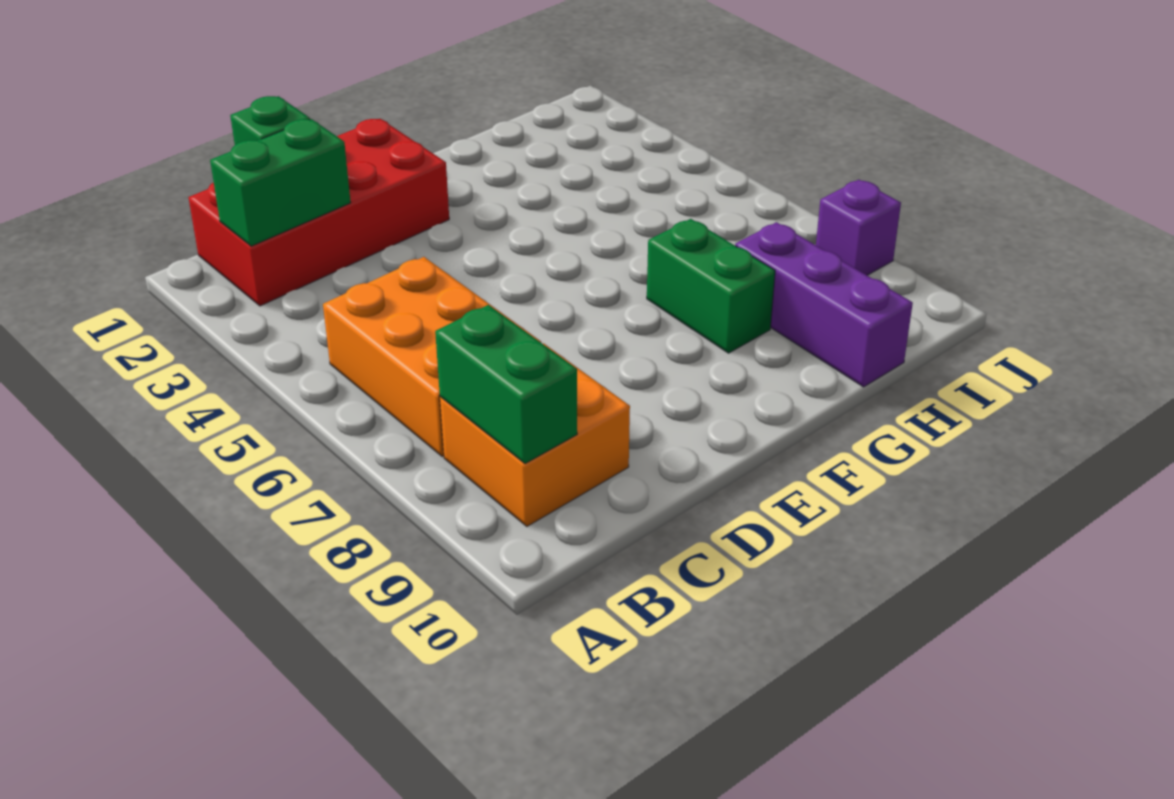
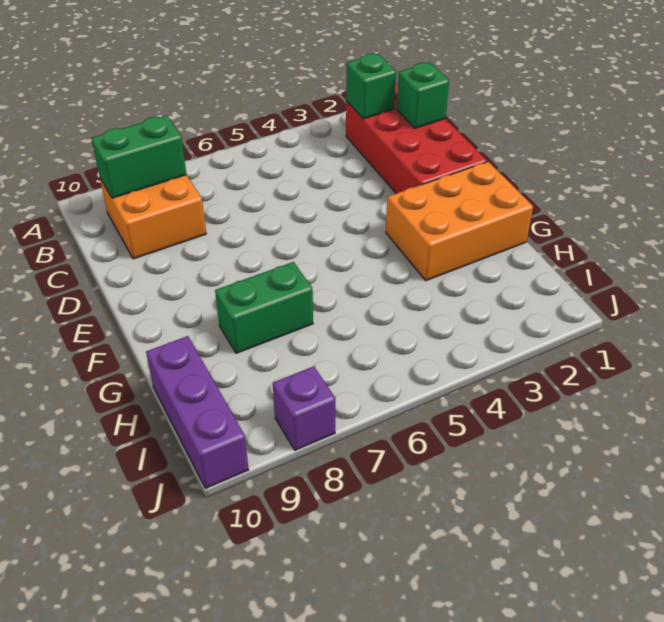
green brick B2:C2 level 2 -> green brick B2 level 2
orange brick B5:C7 level 1 -> orange brick F1:G3 level 1
purple brick H8:H10 level 1 -> purple brick H10:J10 level 1

